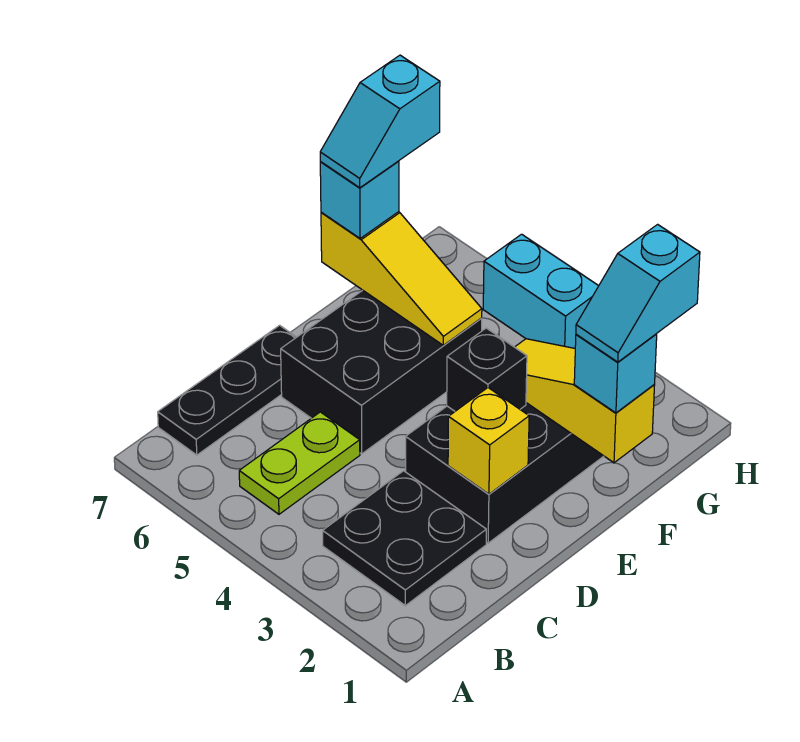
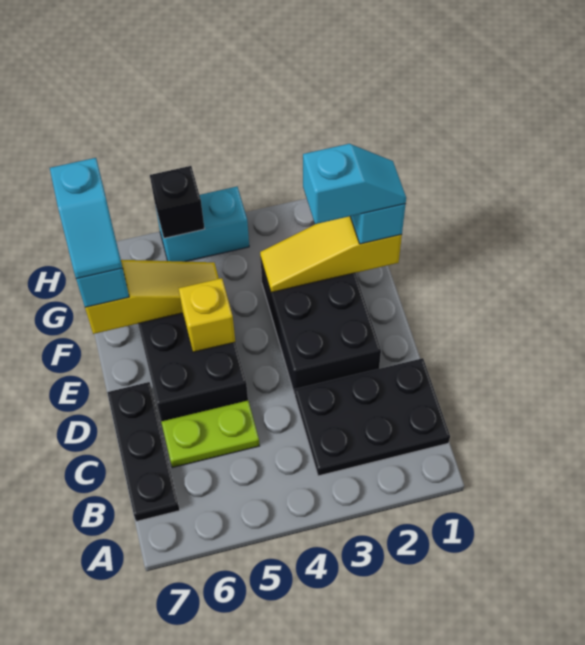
black plate B2:C3 level 1 -> black plate B1:C3 level 1
lime plate B5:C5 level 1 -> lime plate C5:C6 level 1
yellow brick D2 level 2 -> yellow brick E5 level 2
black brick E3 level 2 -> black brick H5 level 2
cyan slope F1:G1 level 4 top G -> cyan slope F1:F2 level 4 top 2

